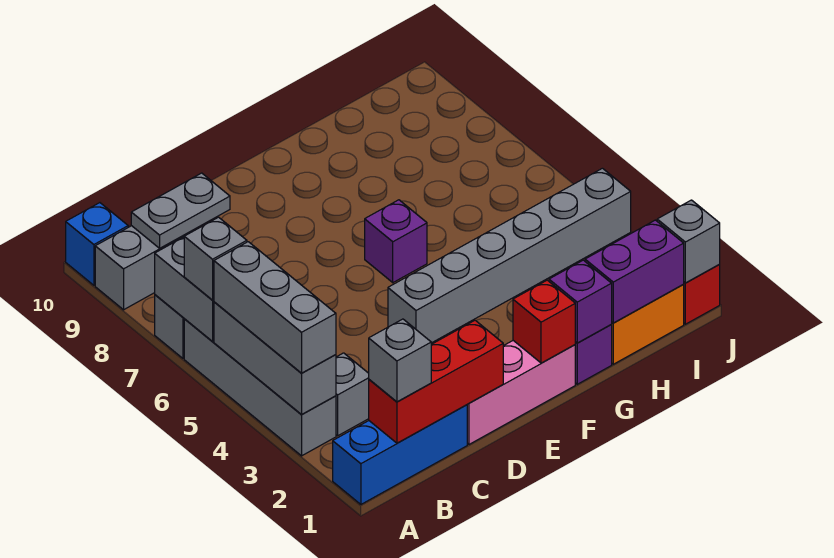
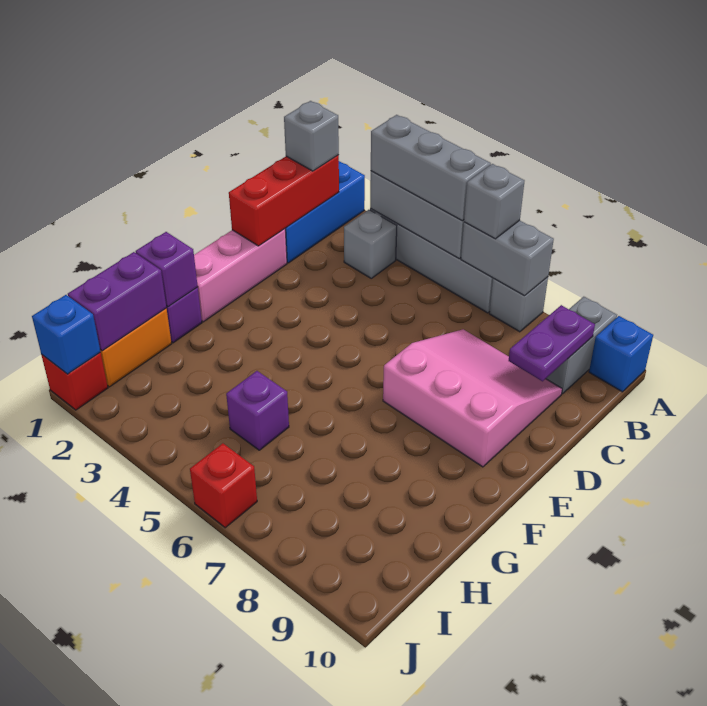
grey plate B9:C9 level 2 -> purple plate B9:C9 level 2
none -> pink slope C7:E9 level 1 top E
grey brick E4:J4 level 1 -> none
red brick F1 level 2 -> red brick J6 level 1
purple brick F6 level 1 -> purple brick H5 level 1
grey brick J1 level 2 -> blue brick J1 level 2

